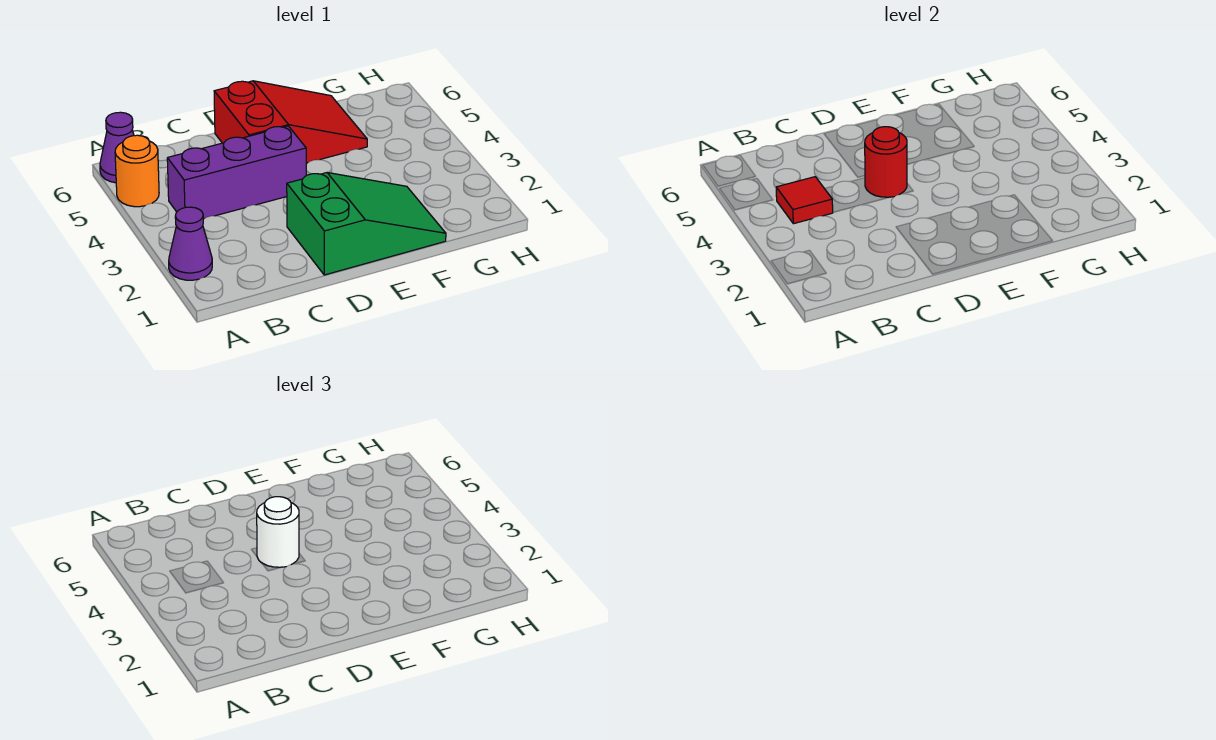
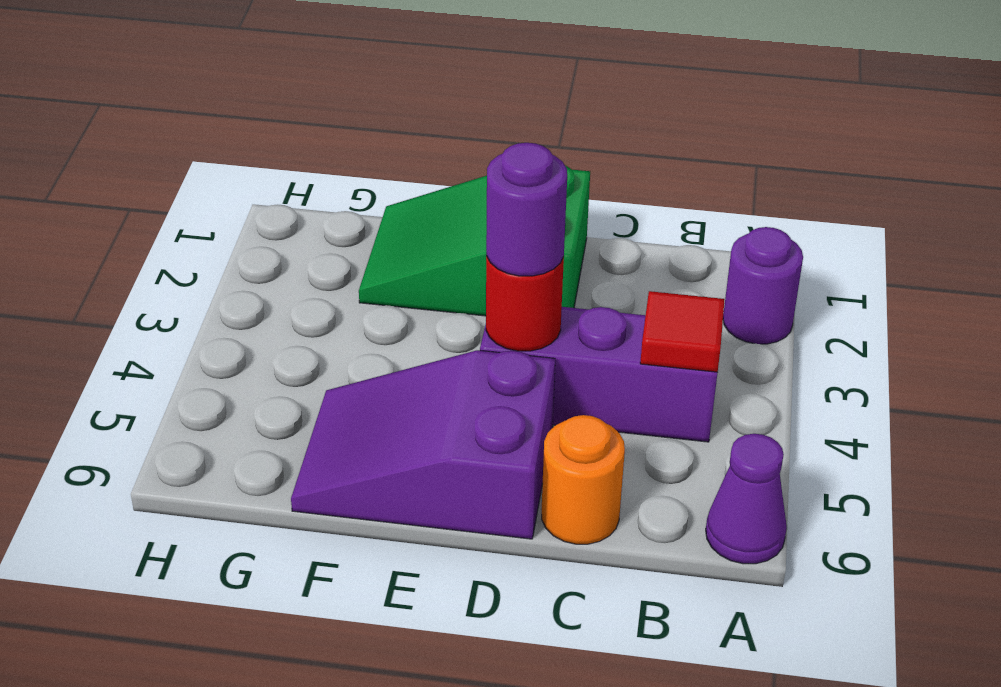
purple cone A2 level 1 -> purple round brick A2 level 1
orange round brick A5 level 1 -> orange round brick C6 level 1
white round brick D4 level 3 -> purple round brick D4 level 3
red slope D5:F6 level 1 top D -> purple slope D5:F6 level 1 top D

